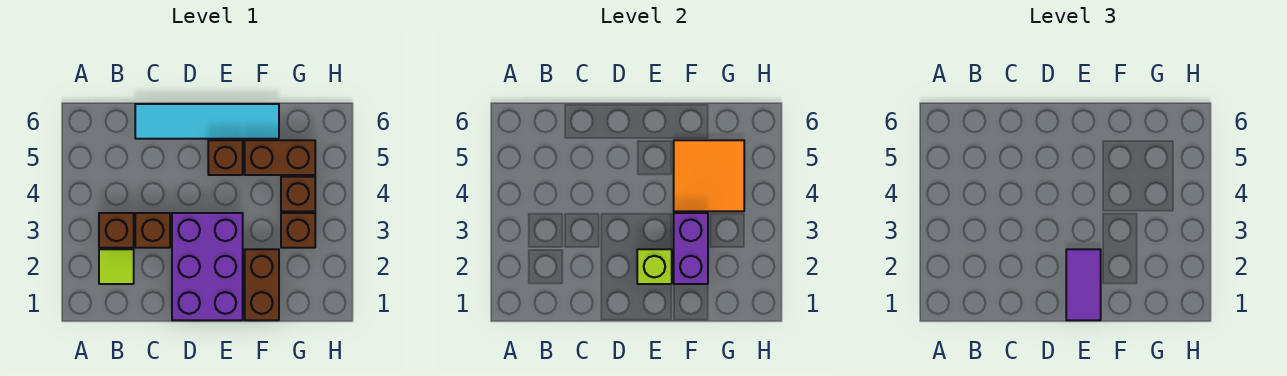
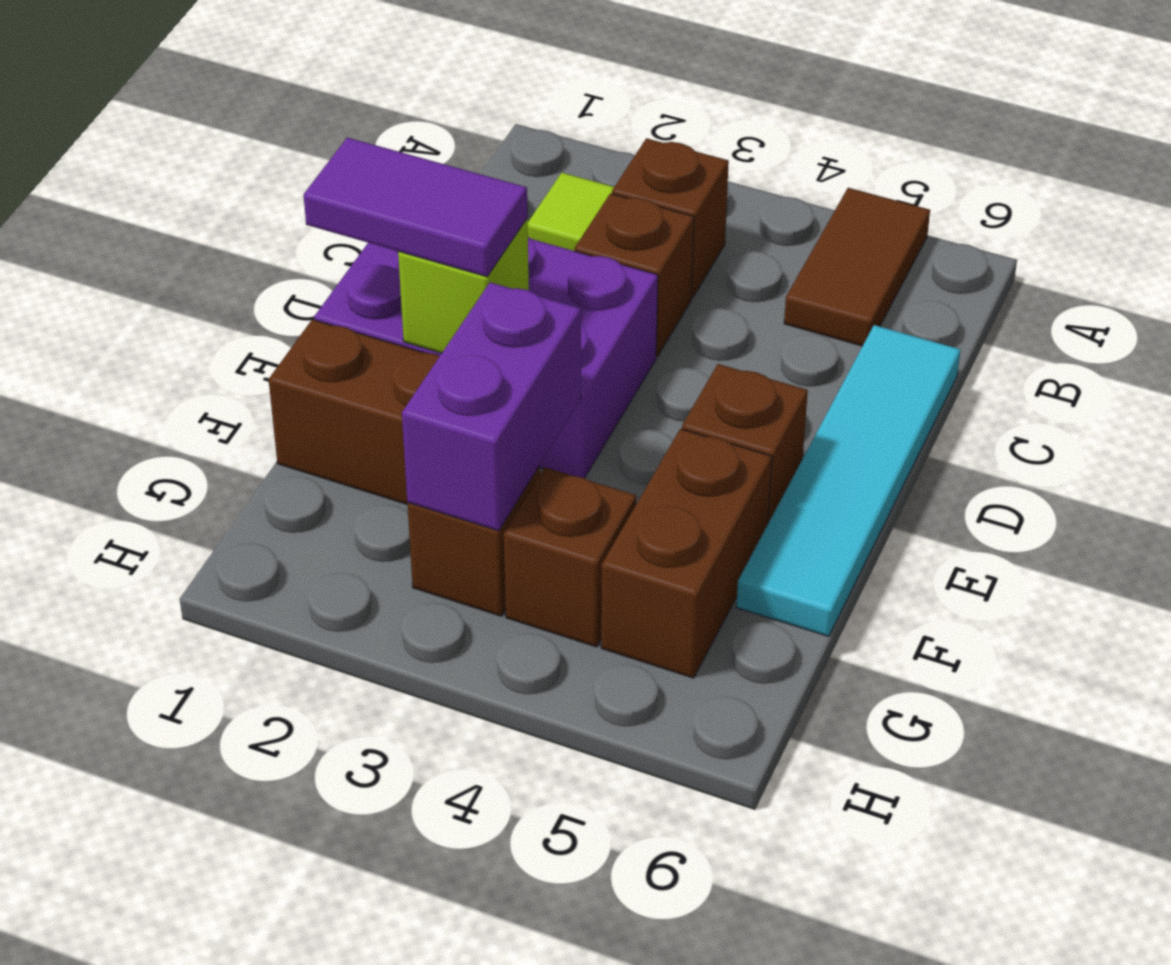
none -> brown tile A5:B5 level 1
purple brick F2:F3 level 2 -> purple brick F3:G3 level 2
orange tile F4:G5 level 2 -> none

